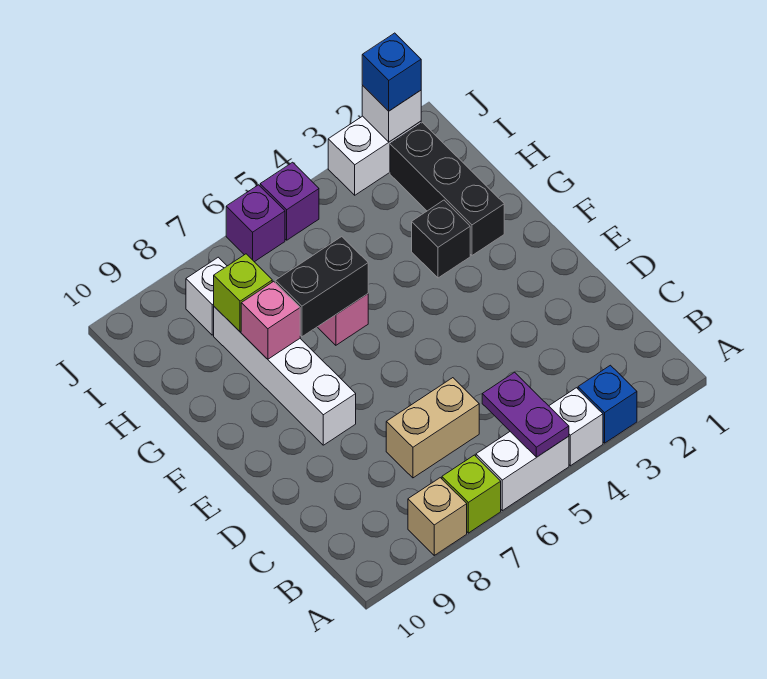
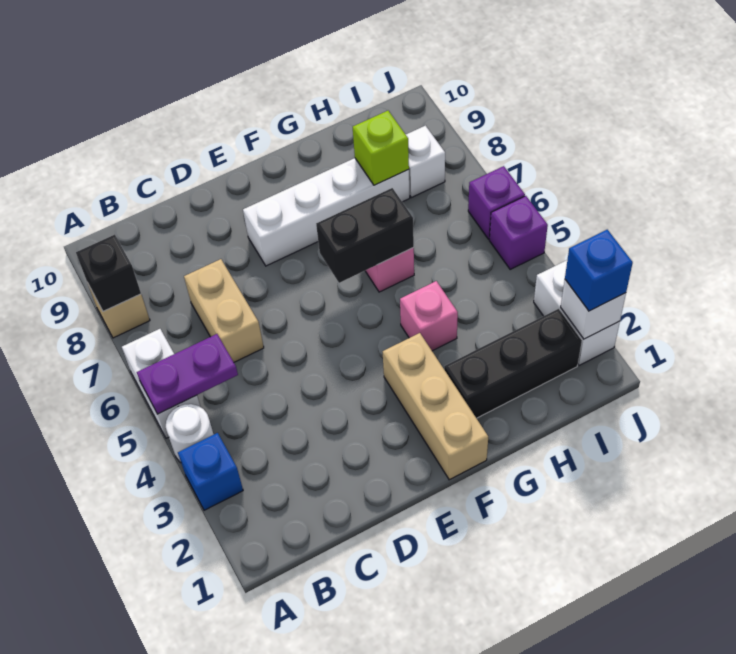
white brick A4 level 1 -> white round brick A4 level 1
lime brick A7 level 1 -> none
none -> tan brick F1:F3 level 1
black brick G3 level 1 -> black brick A8 level 2
black brick G6:G7 level 2 -> black brick F6:G6 level 2
pink brick G8 level 2 -> pink brick G4 level 1

